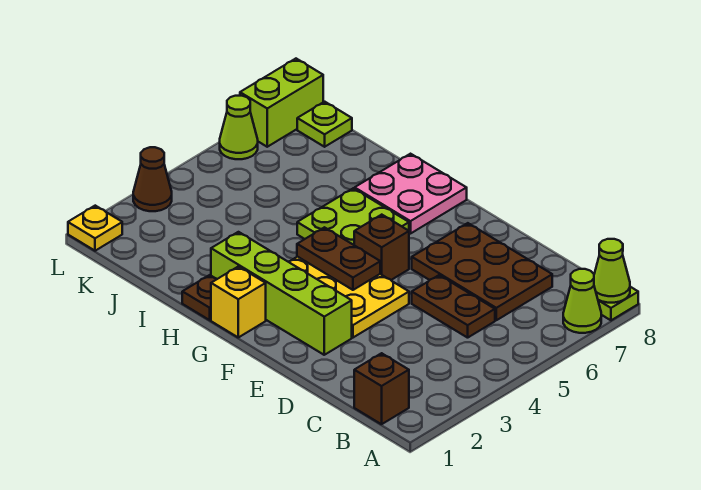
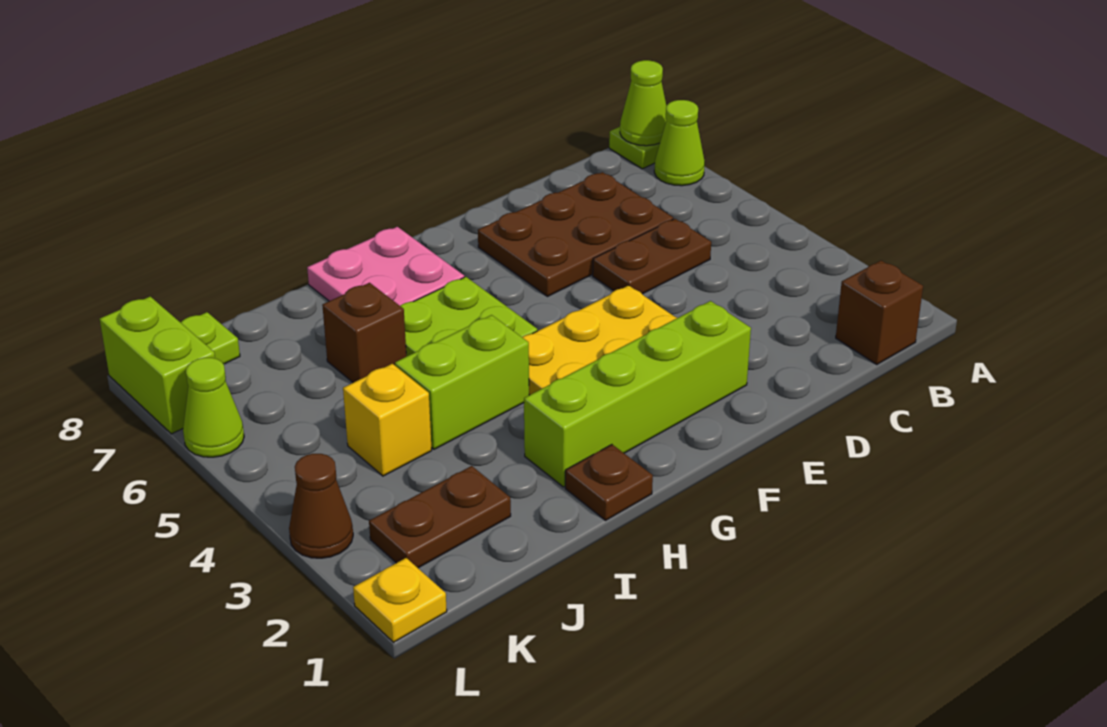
brown plate F4:G4 level 2 -> brown plate J2:K2 level 1
brown brick F5 level 1 -> brown brick I6 level 1
yellow brick G1 level 1 -> yellow brick J4 level 1
none -> lime brick H4:I4 level 1

